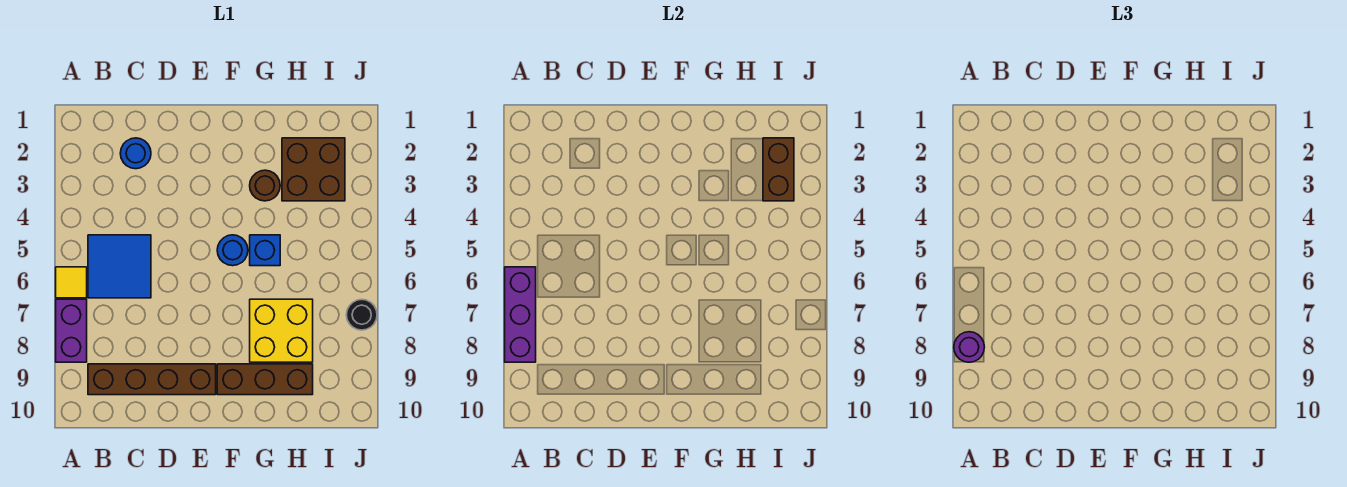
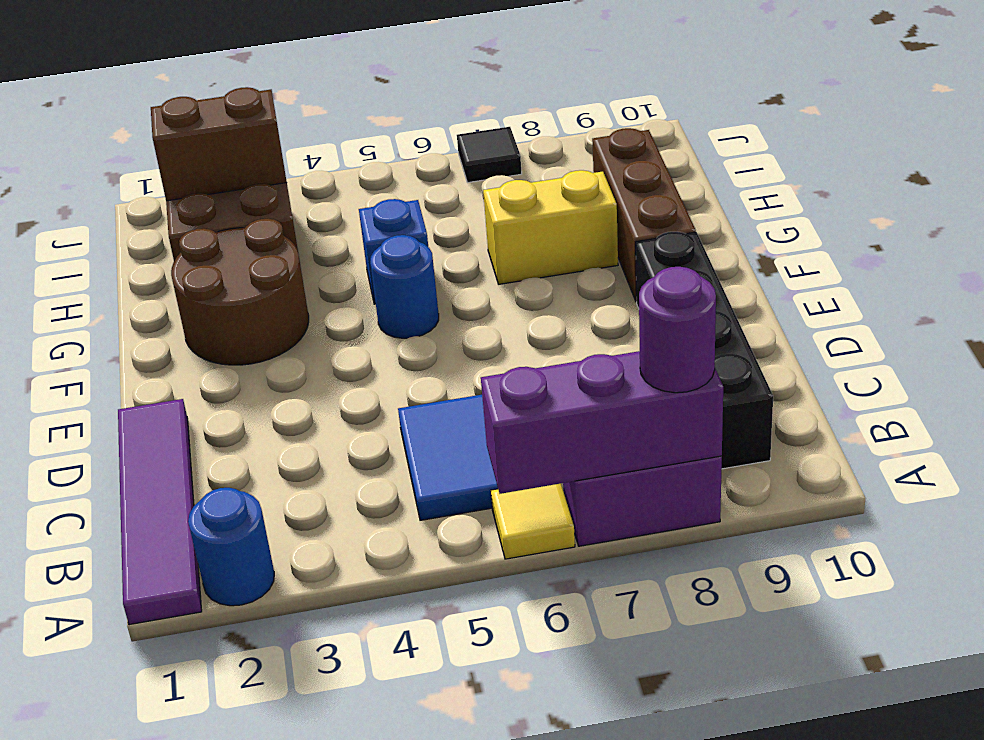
none -> purple tile A1:D1 level 1
brown brick B9:E9 level 1 -> black brick B9:E9 level 1
blue round brick C2 level 1 -> blue round brick A2 level 1
brown round brick G3 level 1 -> brown round brick F2:G3 level 1
yellow brick G7:H8 level 1 -> yellow brick G7:G8 level 1
black round brick J7 level 1 -> black tile J7 level 1

